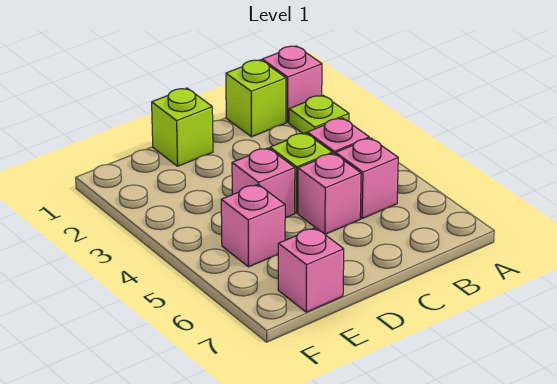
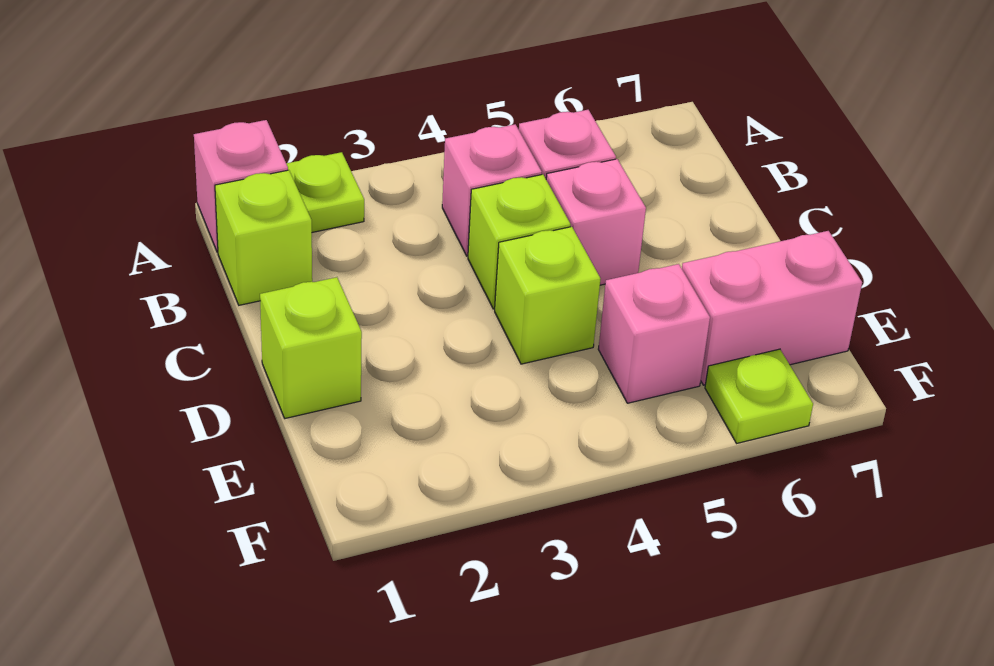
pink brick D4 level 1 -> lime brick D4 level 1
pink brick E7 level 1 -> pink brick E6:E7 level 1
none -> lime plate F6 level 1

